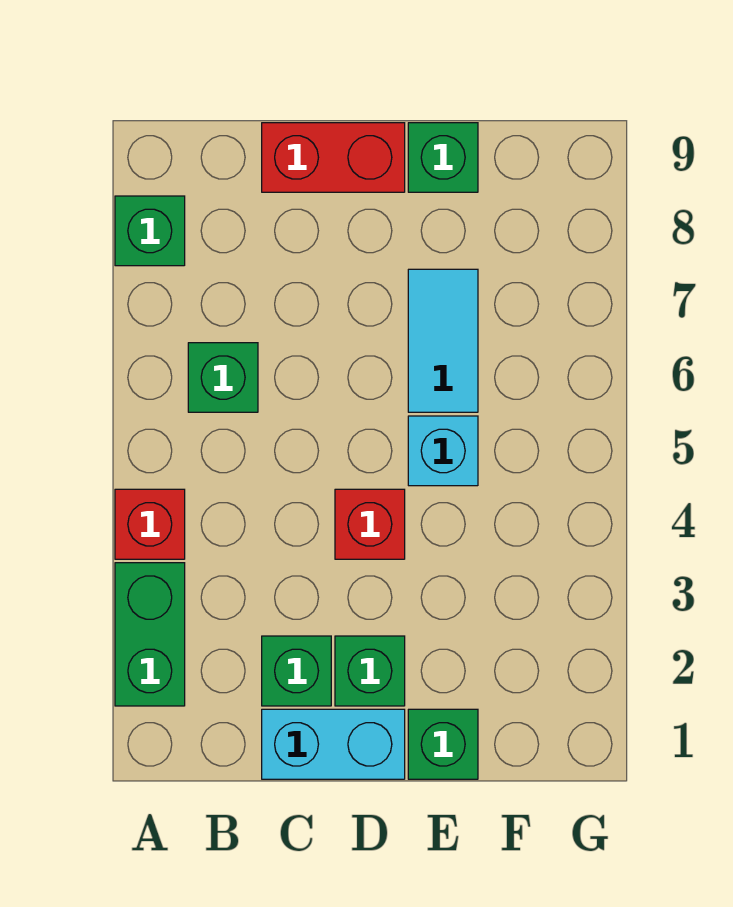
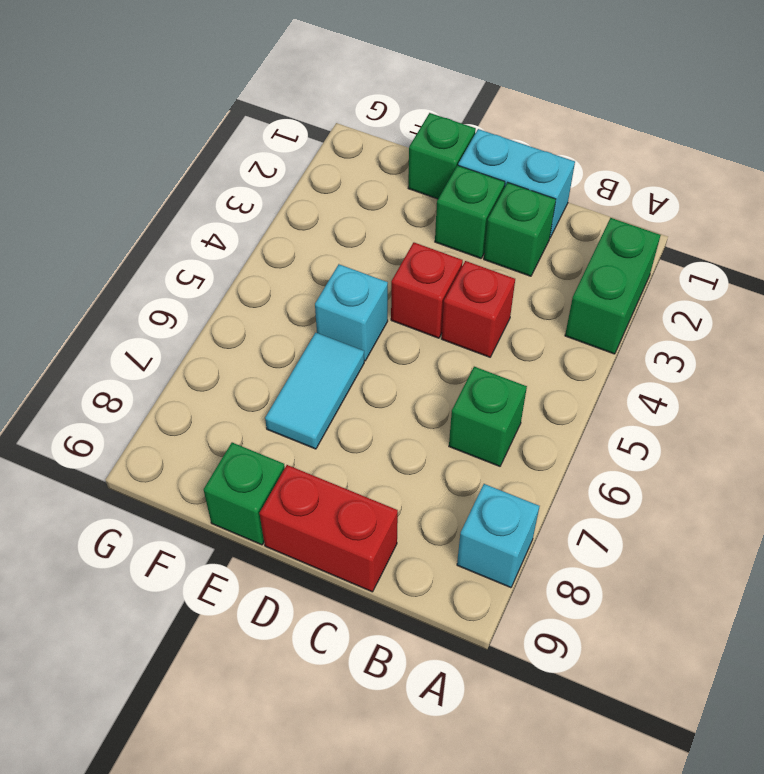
red brick A4 level 1 -> red brick C4 level 1
green brick A8 level 1 -> cyan brick A8 level 1

